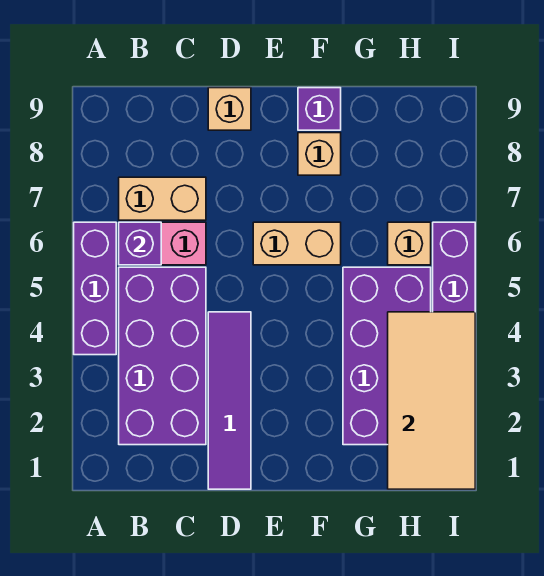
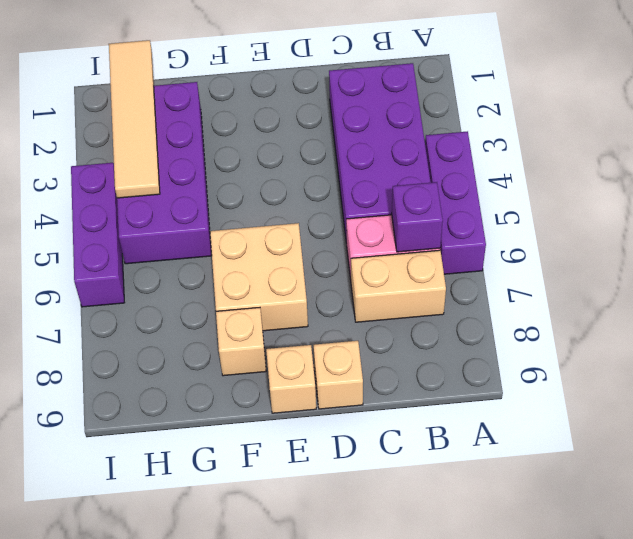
purple tile D1:D4 level 1 -> none
tan brick E6:F6 level 1 -> tan brick E6:F7 level 1
purple brick F9 level 1 -> none
tan tile H1:I4 level 2 -> tan tile H1:H4 level 2
tan brick H6 level 1 -> tan brick E9 level 1

